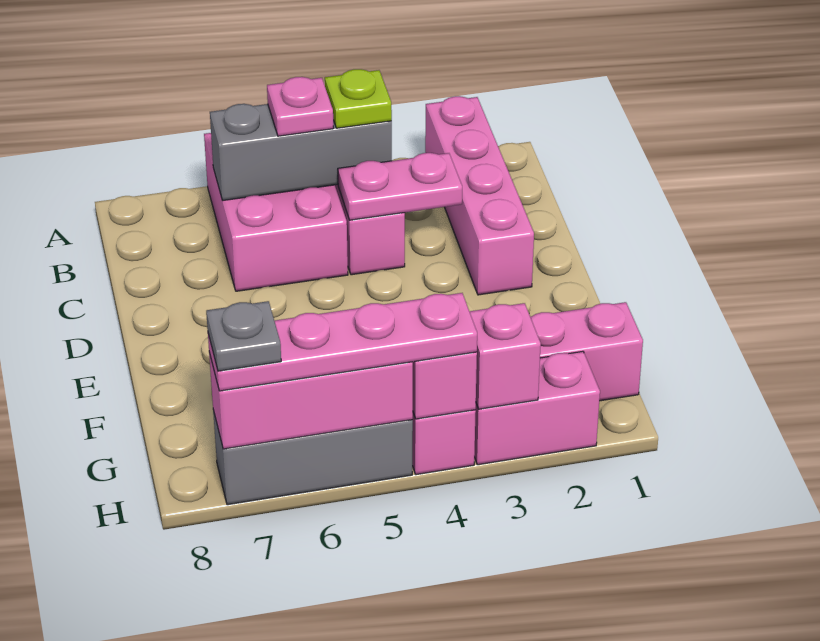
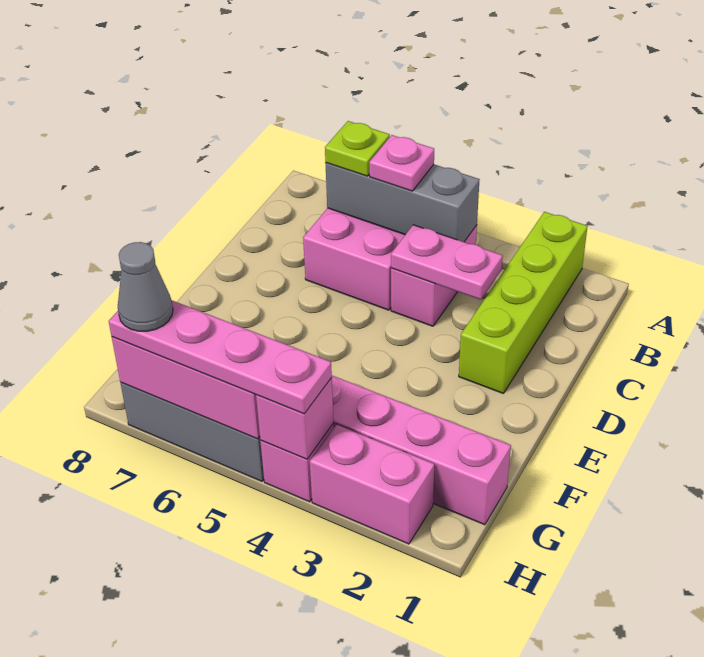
pink brick A2:D2 level 1 -> lime brick A2:D2 level 1
lime plate B4 level 3 -> lime plate B6 level 3
pink brick H3 level 2 -> none
grey plate H7 level 4 -> grey cone H7 level 4

